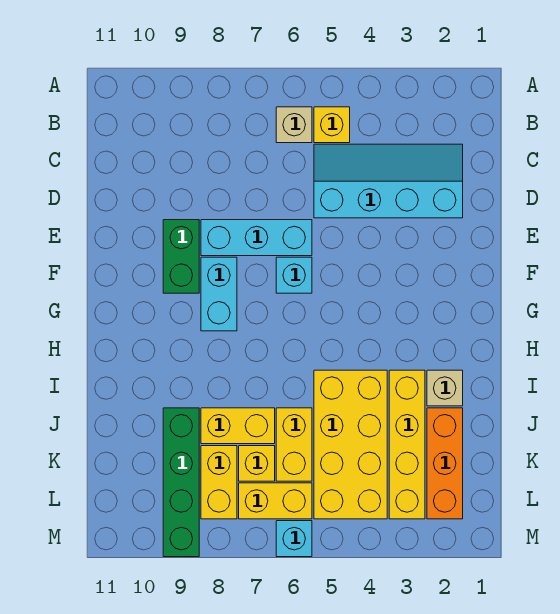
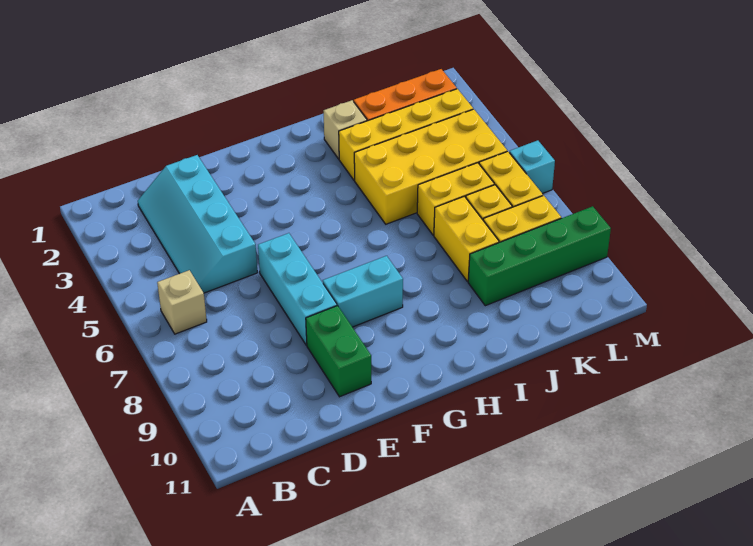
yellow brick B5 level 1 -> none
green brick E9:F9 level 1 -> green brick E9:E10 level 1
cyan brick F6 level 1 -> none

